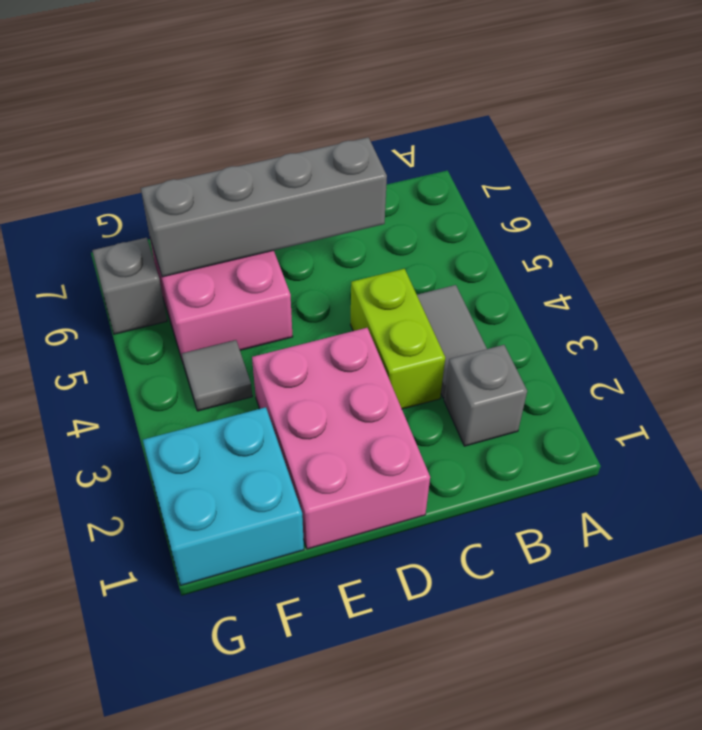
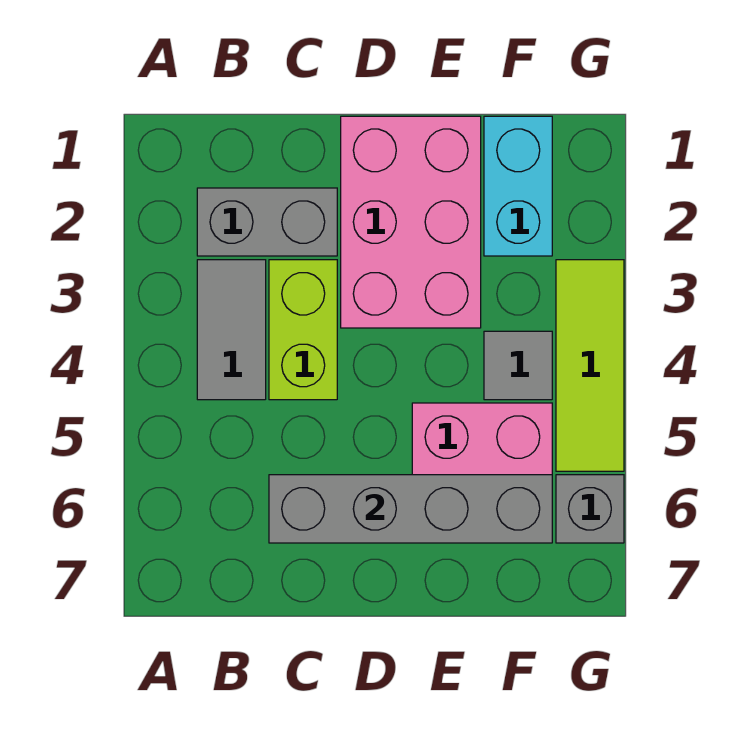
grey brick B2 level 1 -> grey brick B2:C2 level 1
cyan brick F1:G2 level 1 -> cyan brick F1:F2 level 1
none -> lime tile G3:G5 level 1

